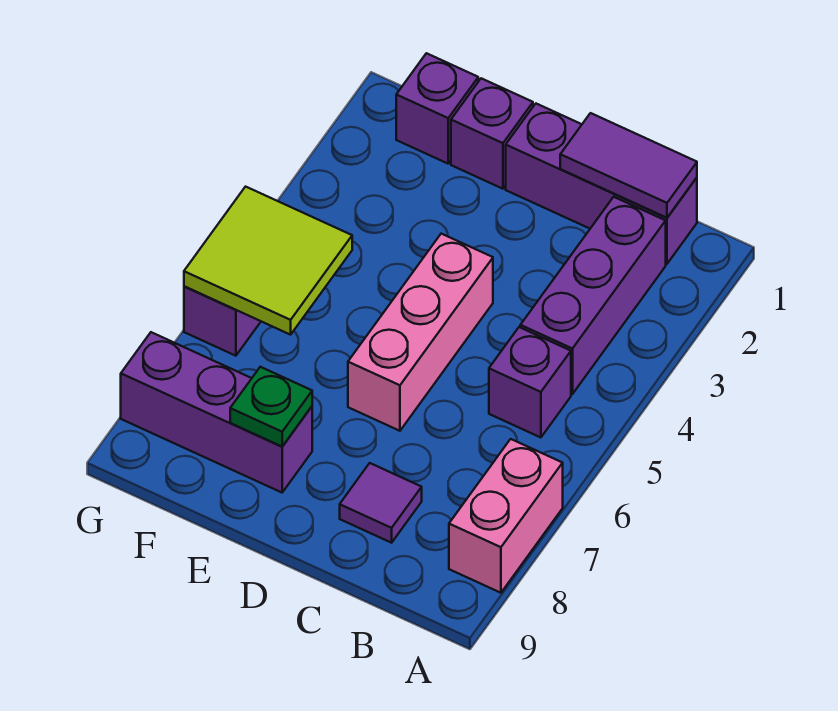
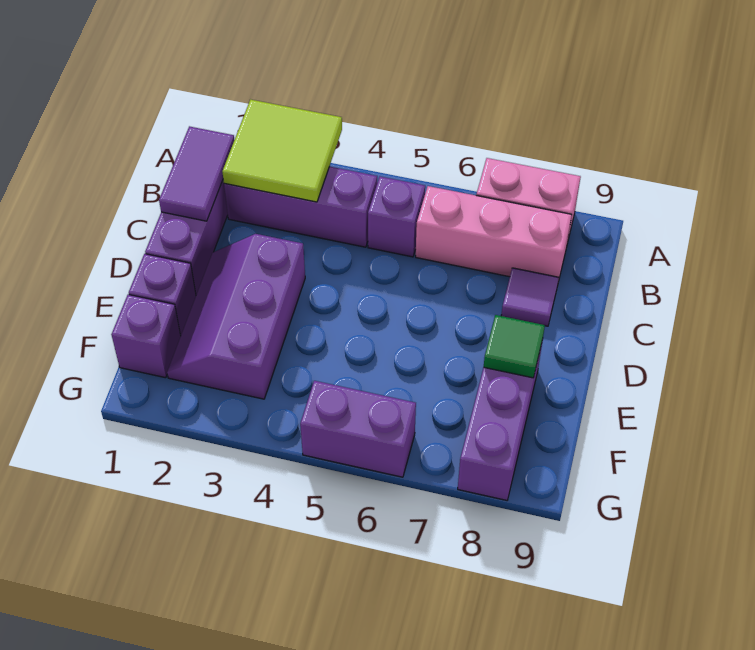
none -> purple slope D2:F3 level 1 top 3
pink brick D4:D6 level 1 -> pink brick B6:B8 level 1
green plate E8 level 2 -> green tile E8 level 2
lime tile F5:G6 level 2 -> lime tile A2:B3 level 2

